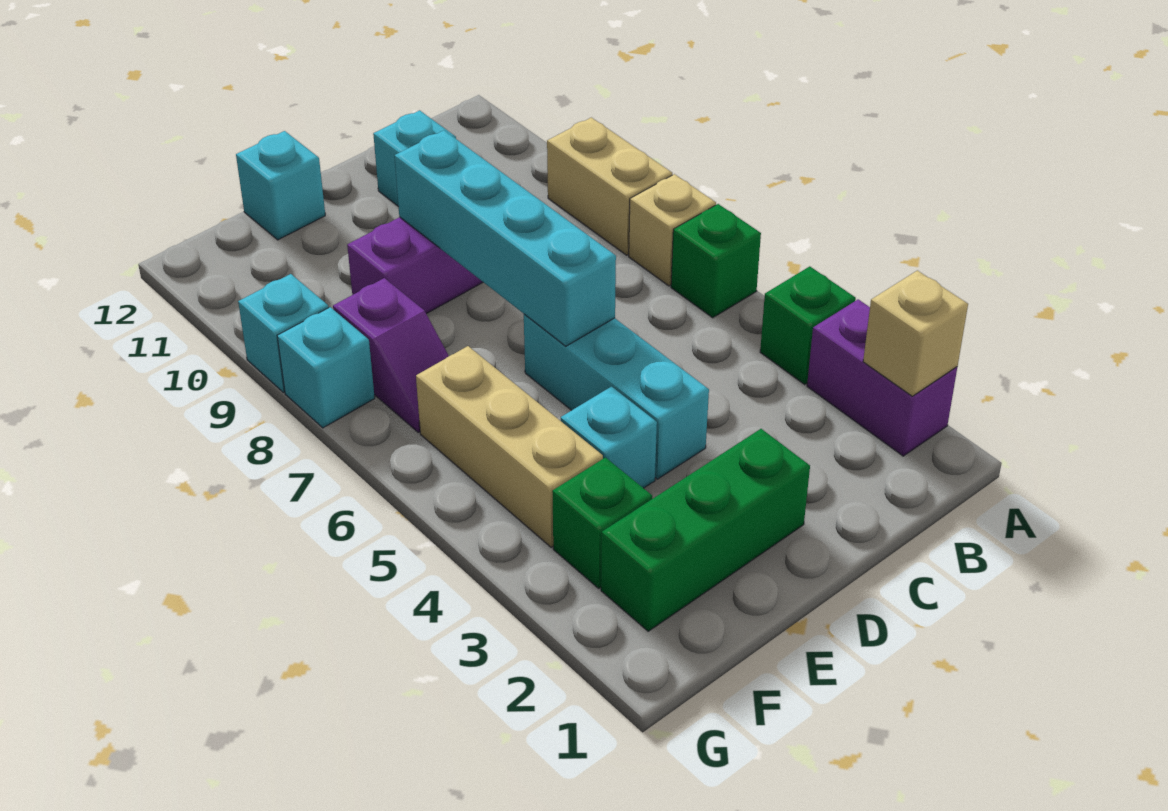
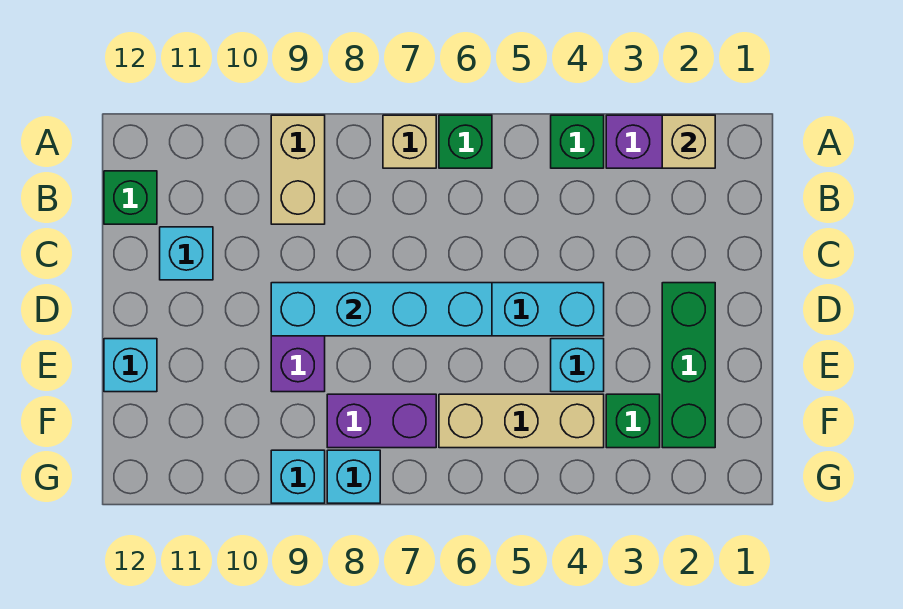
tan brick A8:A9 level 1 -> tan brick A9:B9 level 1
none -> green brick B12 level 1
purple slope F7:F8 level 1 top 8 -> purple brick F7:F8 level 1

